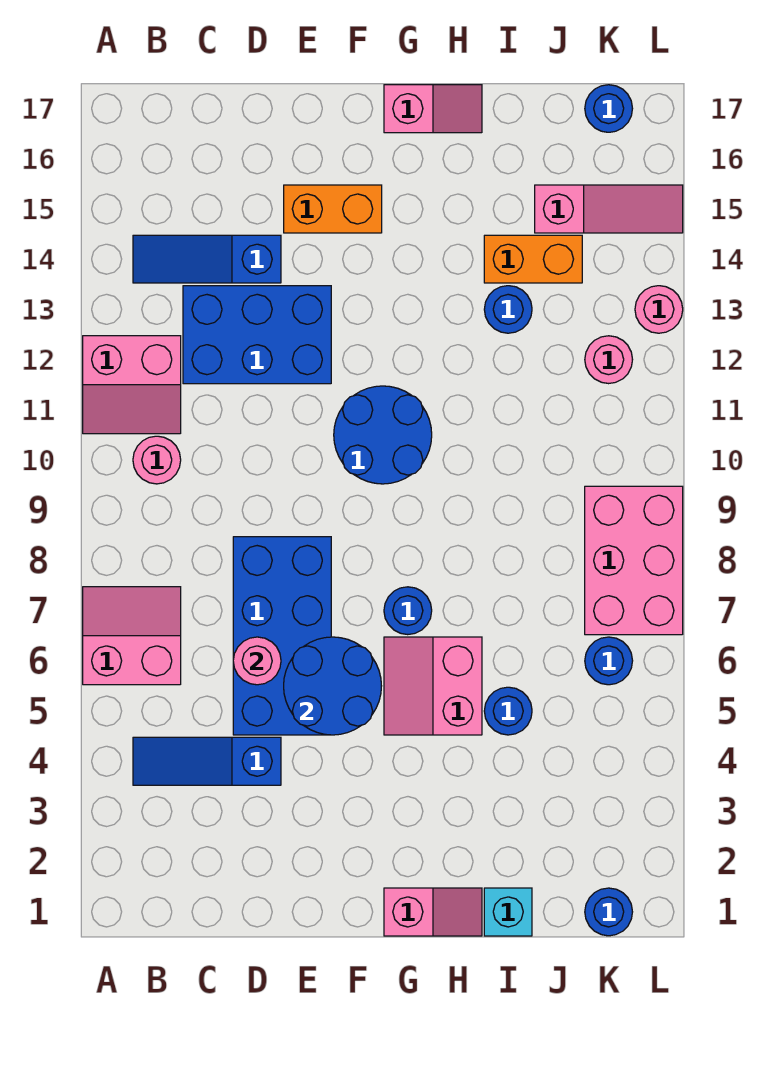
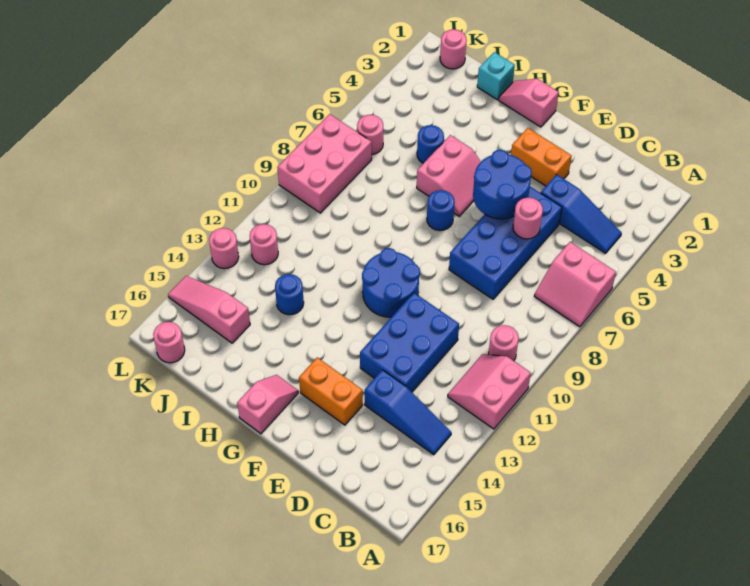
pink slope A11:B12 level 1 top 12 -> pink slope A11:B12 level 1 top A
blue brick C12:E13 level 1 -> blue brick D11:E13 level 1
pink slope G17:H17 level 1 top G -> pink slope G16:G17 level 1 top 17
orange brick I14:J14 level 1 -> orange brick E3:F3 level 1
blue round brick K1 level 1 -> pink round brick K1 level 1
blue round brick K6 level 1 -> pink round brick K6 level 1
blue round brick K17 level 1 -> pink round brick K17 level 1

